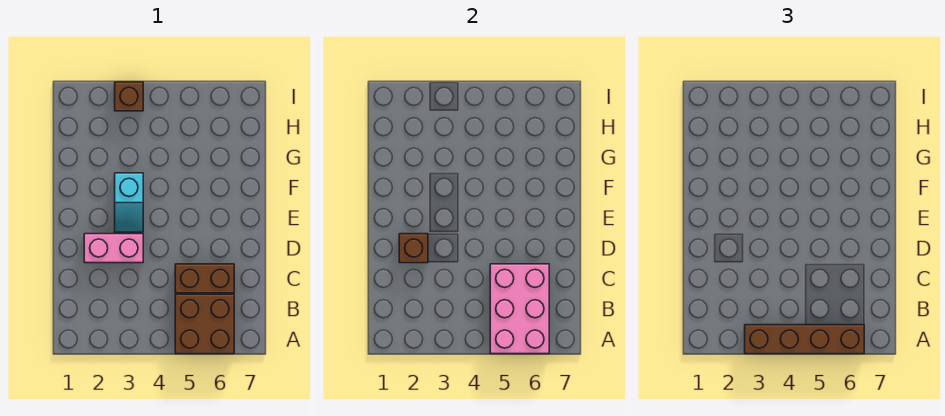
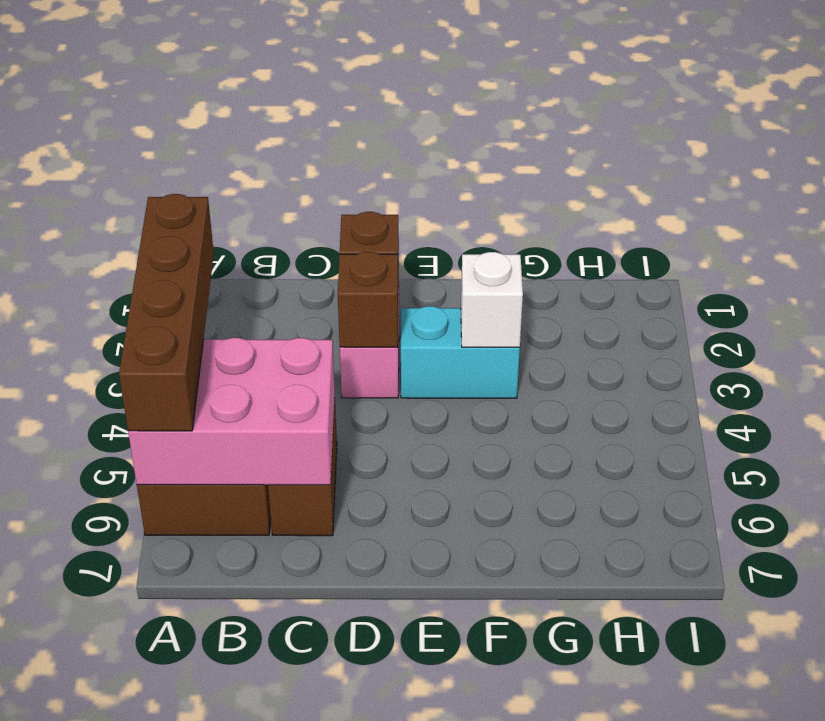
cyan slope E3:F3 level 1 top F -> cyan brick E3:F3 level 1
none -> white brick F3 level 2
brown brick I3 level 1 -> brown brick D3 level 2

